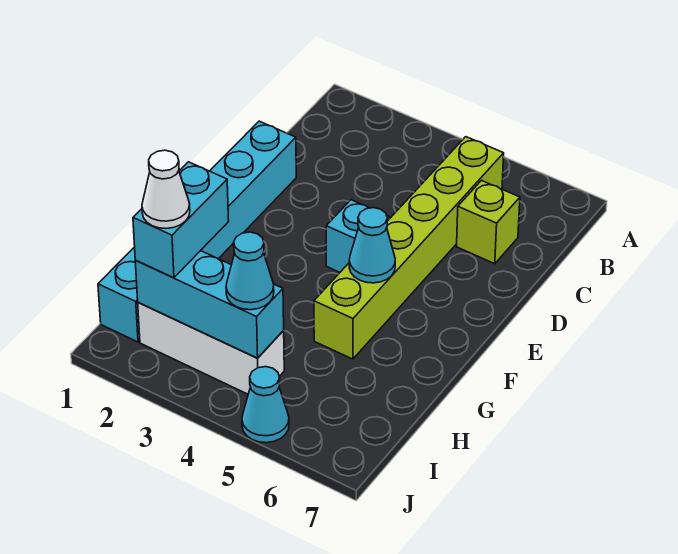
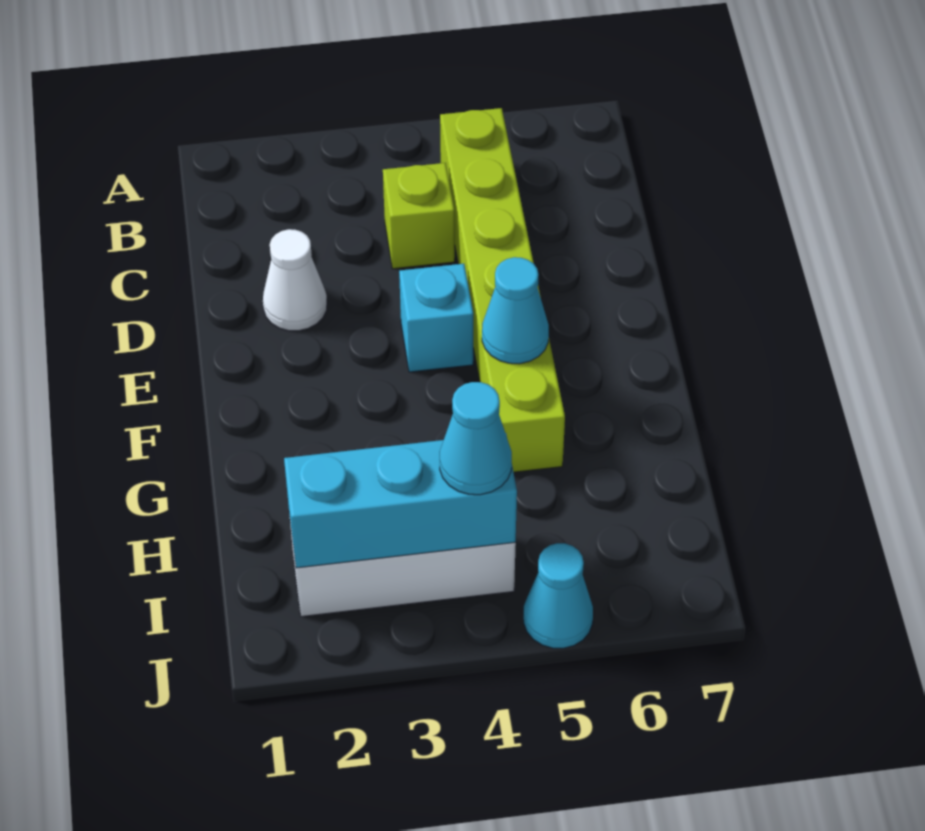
lime brick C6 level 1 -> lime brick C4 level 1
cyan brick D1:I1 level 1 -> none
cyan brick H2:I2 level 3 -> none
white cone I2 level 4 -> white cone D2 level 1

